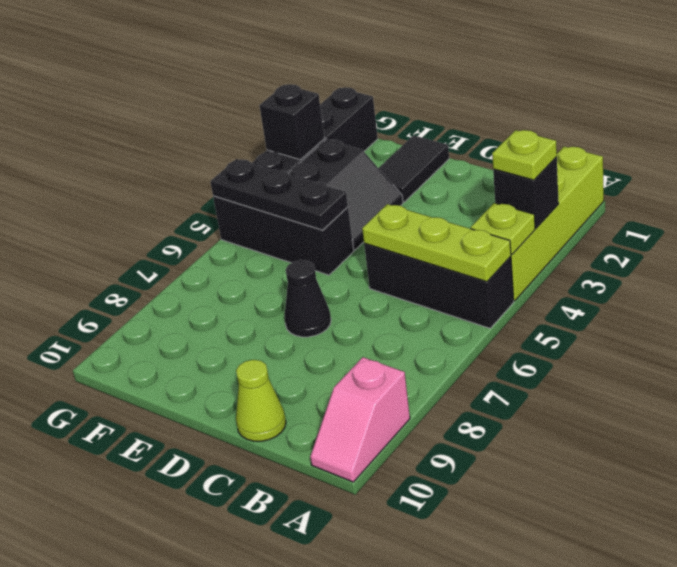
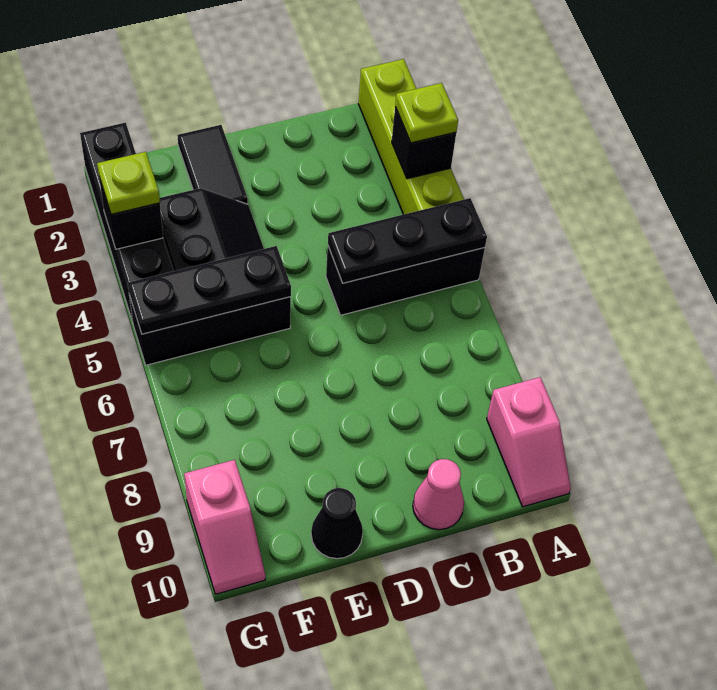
lime plate A4 level 2 -> lime plate G3 level 3
lime plate A5:C5 level 2 -> black plate A5:C5 level 2
lime cone C10 level 1 -> pink cone C10 level 1
black cone D7 level 1 -> black cone E10 level 1
none -> pink slope G9:G10 level 1 top 9

